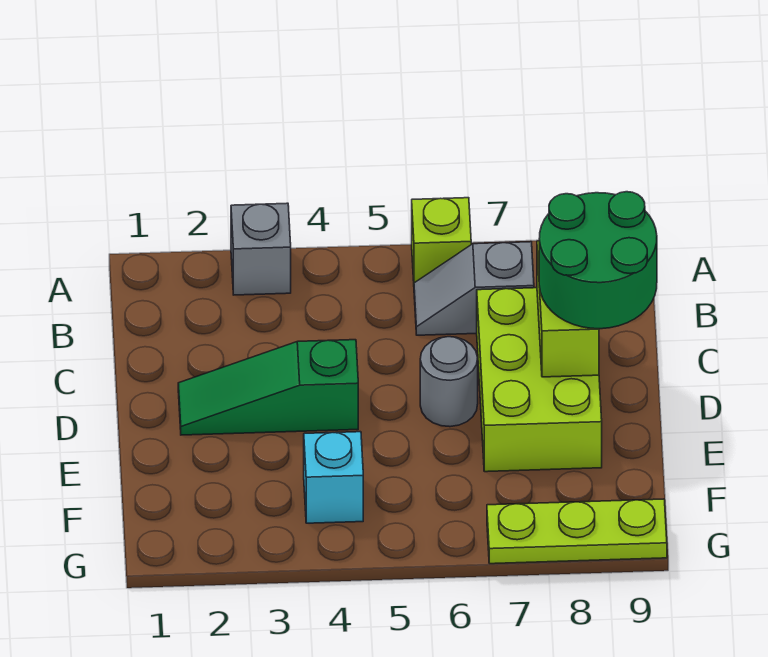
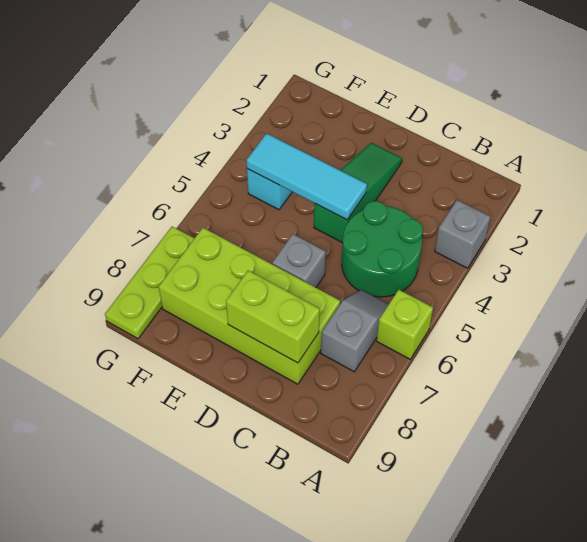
lime brick C7:E8 level 1 -> lime brick C7:F8 level 1
green round brick C8:D9 level 3 -> green round brick B4:C5 level 1
none -> cyan tile D4:F4 level 2
grey round brick D6 level 1 -> grey brick D6 level 1

